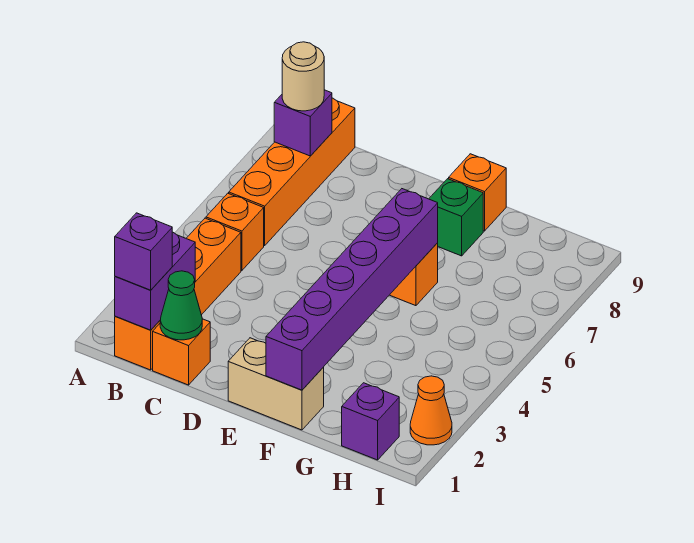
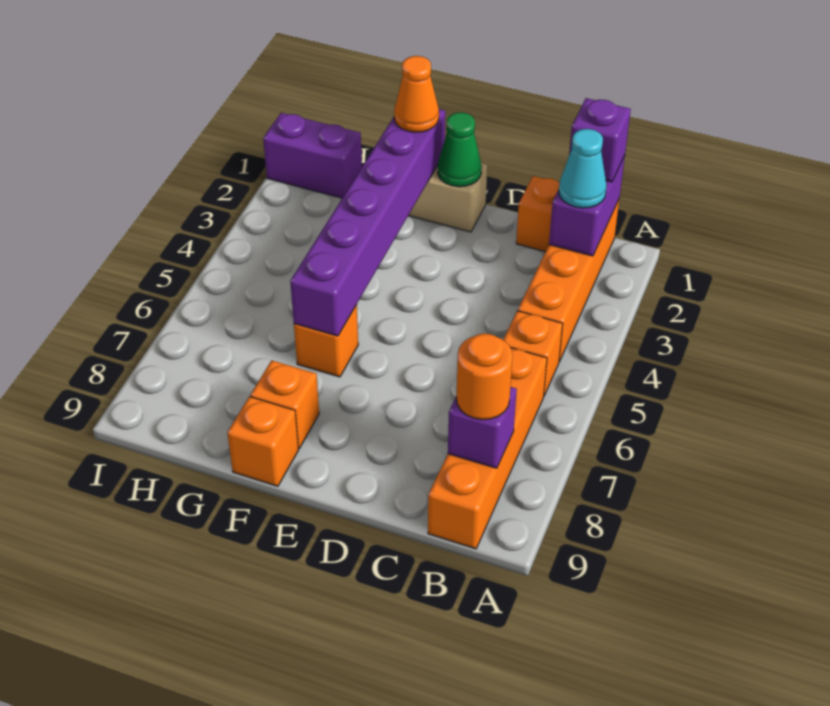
none -> cyan cone B2 level 3
tan round brick B8 level 3 -> orange round brick B8 level 3
green cone C1 level 2 -> green cone E1 level 2
green brick F8 level 1 -> orange brick F8 level 1
purple brick H1 level 1 -> purple brick H1:I1 level 1
orange cone I2 level 1 -> orange cone F1 level 3

